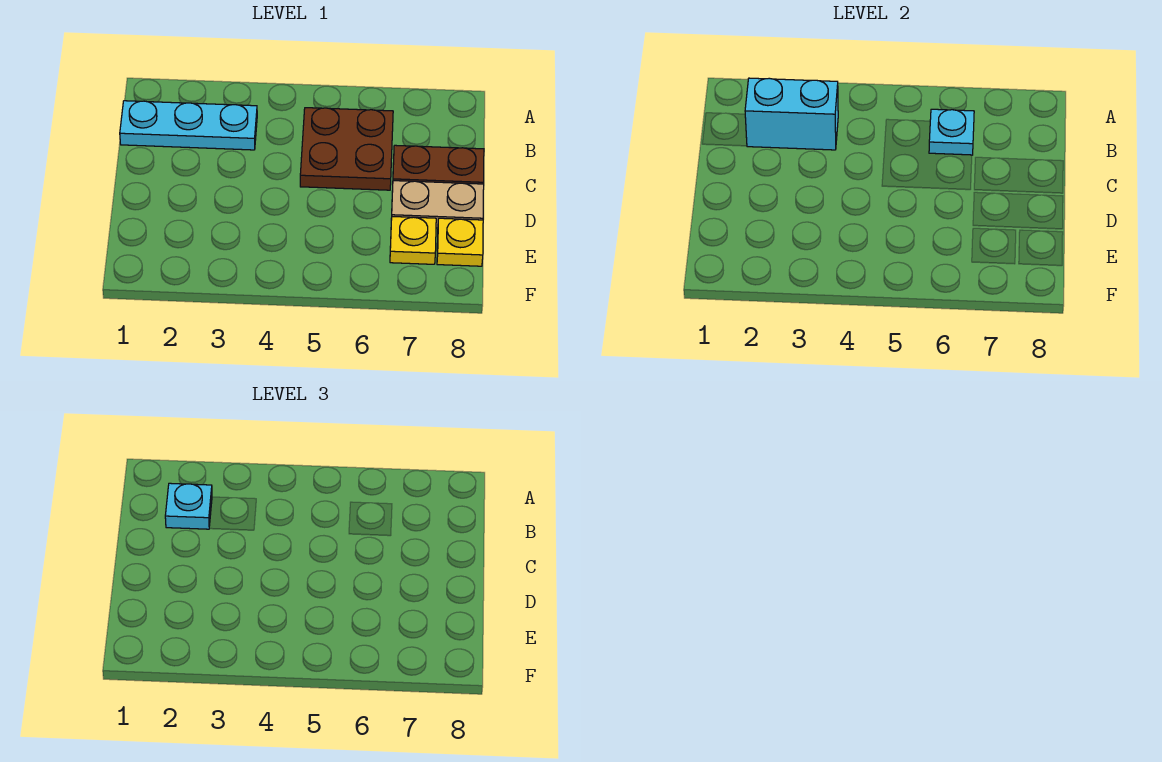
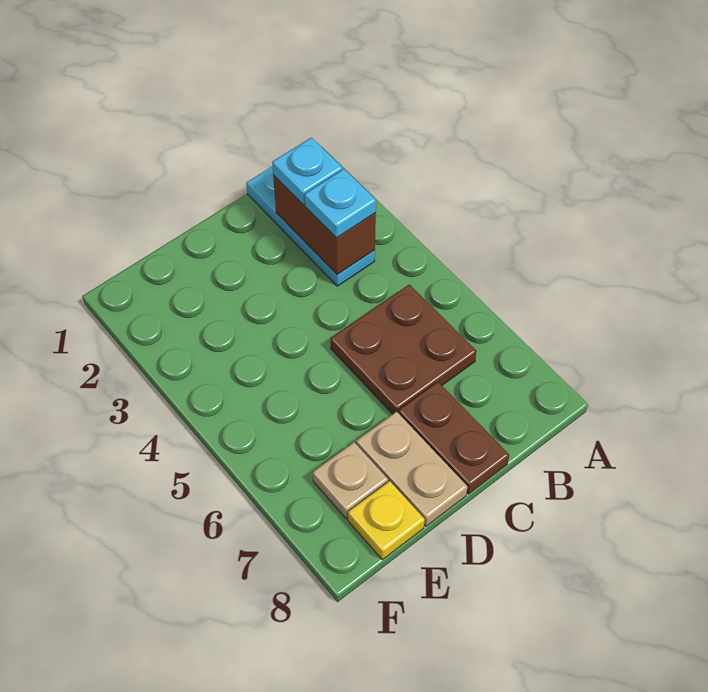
cyan brick B2:B3 level 2 -> brown brick B2:B3 level 2
cyan plate B6 level 2 -> cyan plate B3 level 3
yellow plate E7 level 1 -> tan plate E7 level 1

